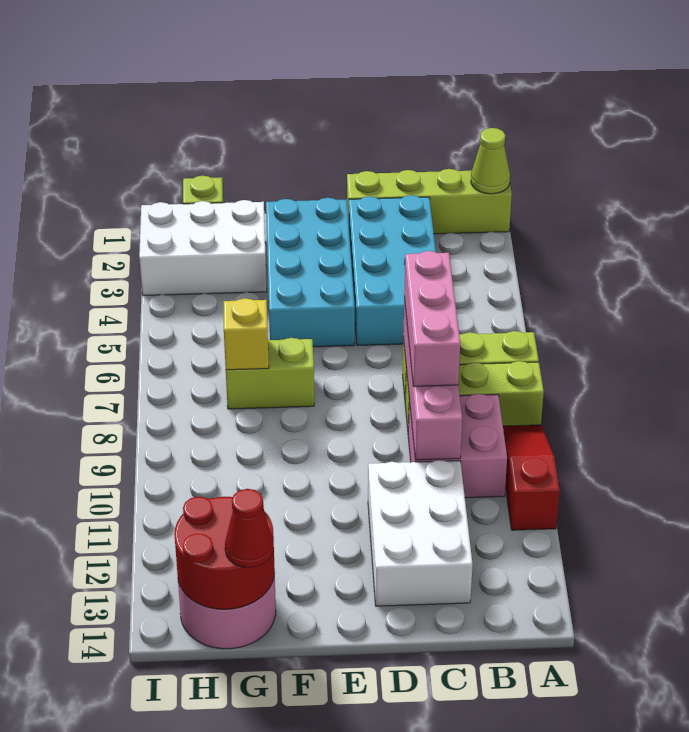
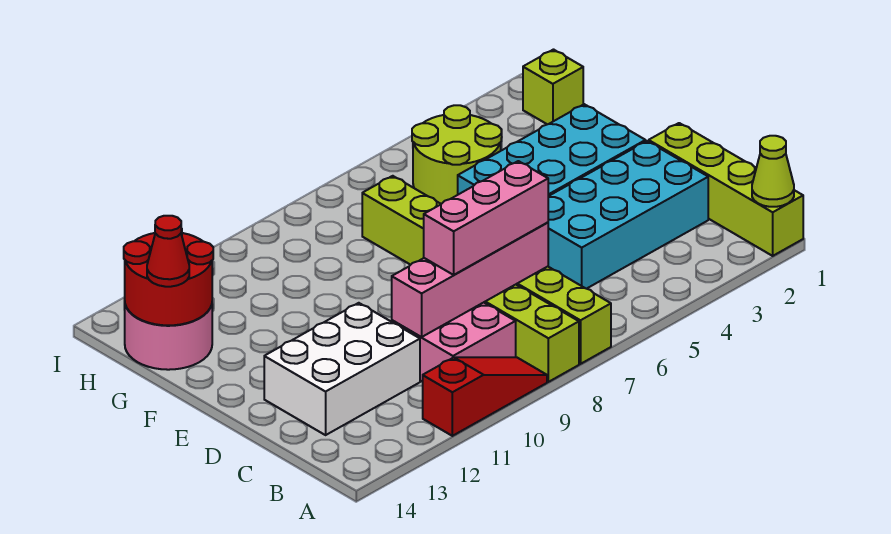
white brick G2:I3 level 1 -> none
none -> lime round brick G4:H5 level 1
yellow brick G7 level 2 -> none

